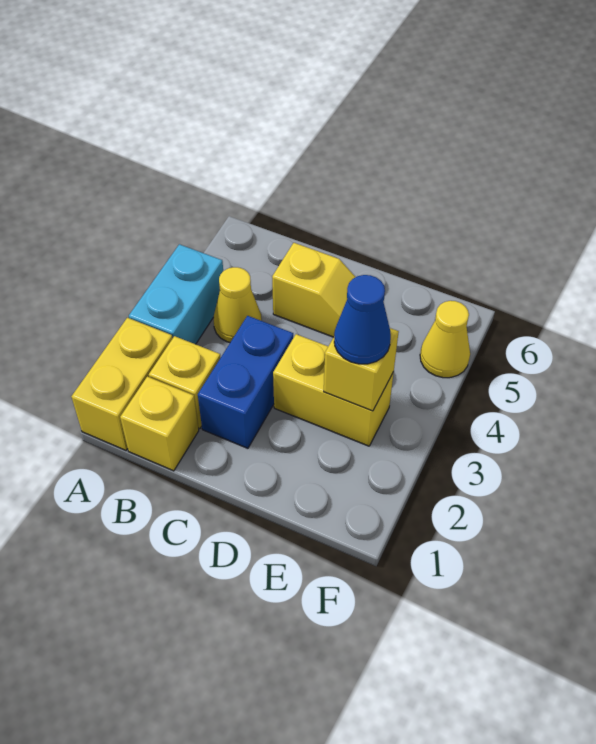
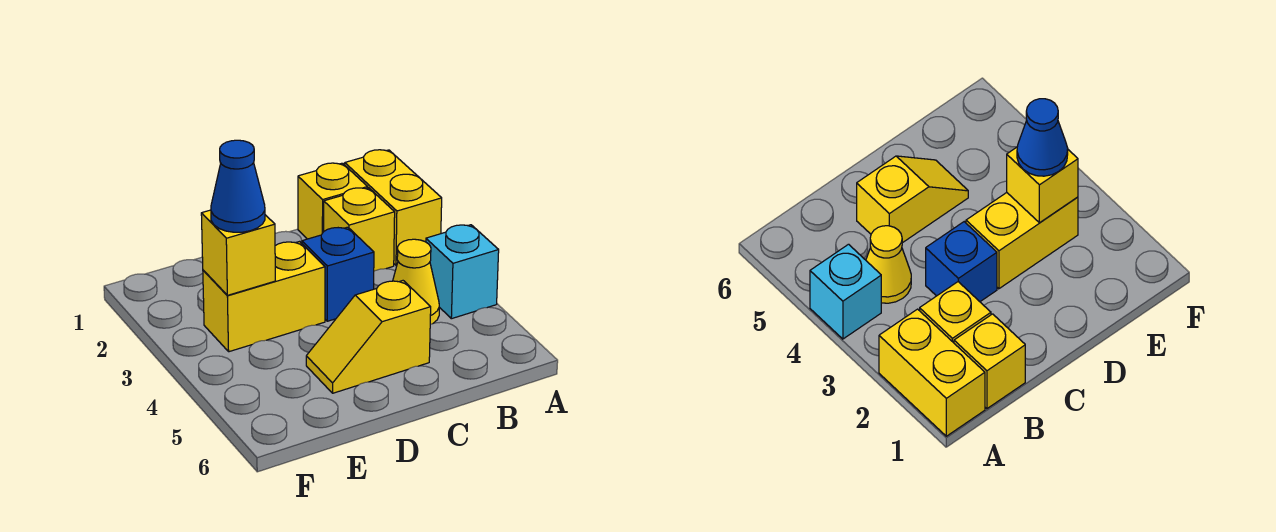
cyan brick A3:A4 level 1 -> cyan brick A4 level 1
blue brick C2:C3 level 1 -> blue brick C3 level 1
yellow cone F5 level 1 -> none

